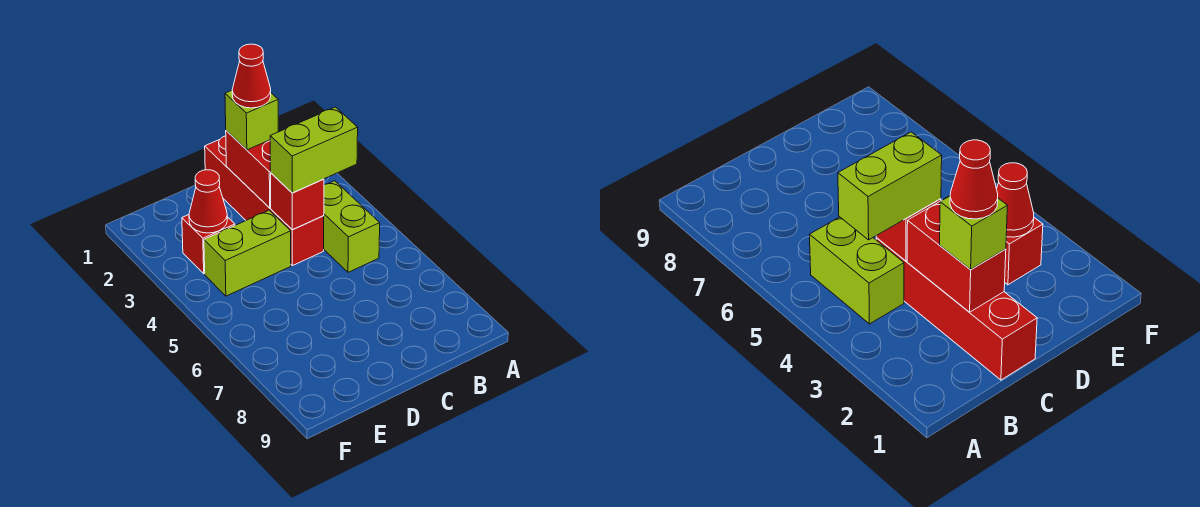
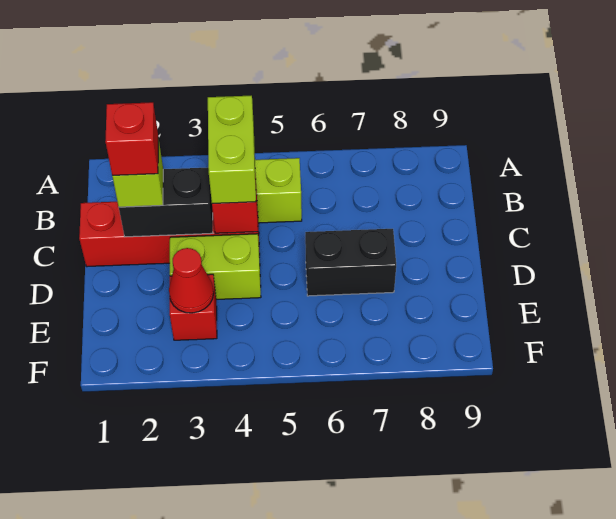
red brick C2:C3 level 2 -> black brick C2:C3 level 2
red cone C2 level 4 -> red brick C2 level 4
lime brick D4:E4 level 1 -> lime brick D3:D4 level 1
none -> black brick D6:D7 level 1

